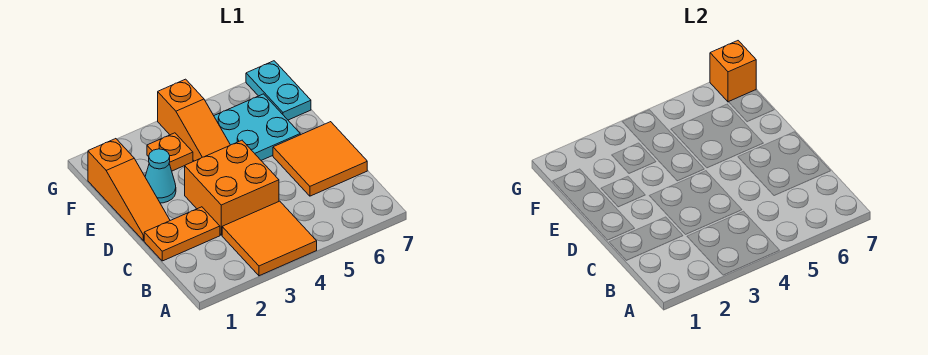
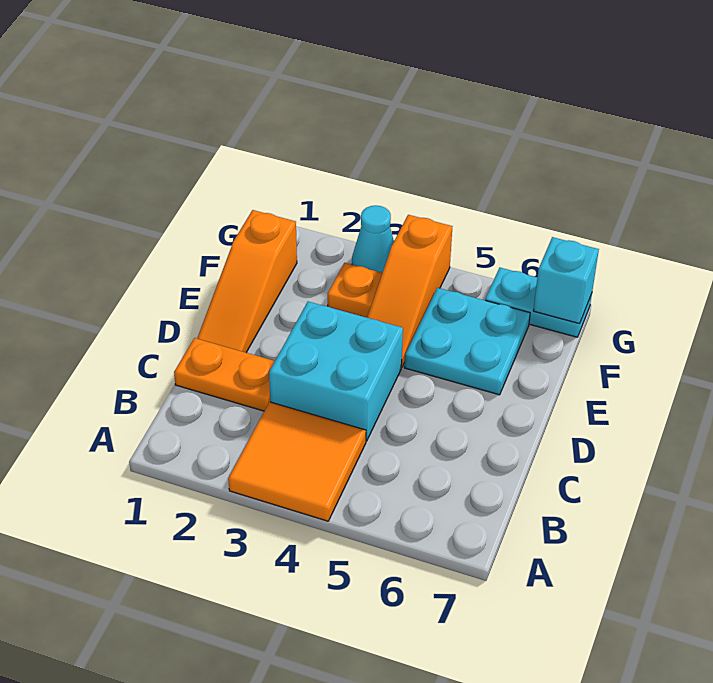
orange brick C3:D4 level 1 -> cyan brick C3:D4 level 1
orange tile C6:D7 level 1 -> none
cyan cone E2 level 1 -> cyan cone G3 level 1
cyan plate F7:G7 level 1 -> cyan plate G6:G7 level 1
orange brick G7 level 2 -> cyan brick G7 level 2

